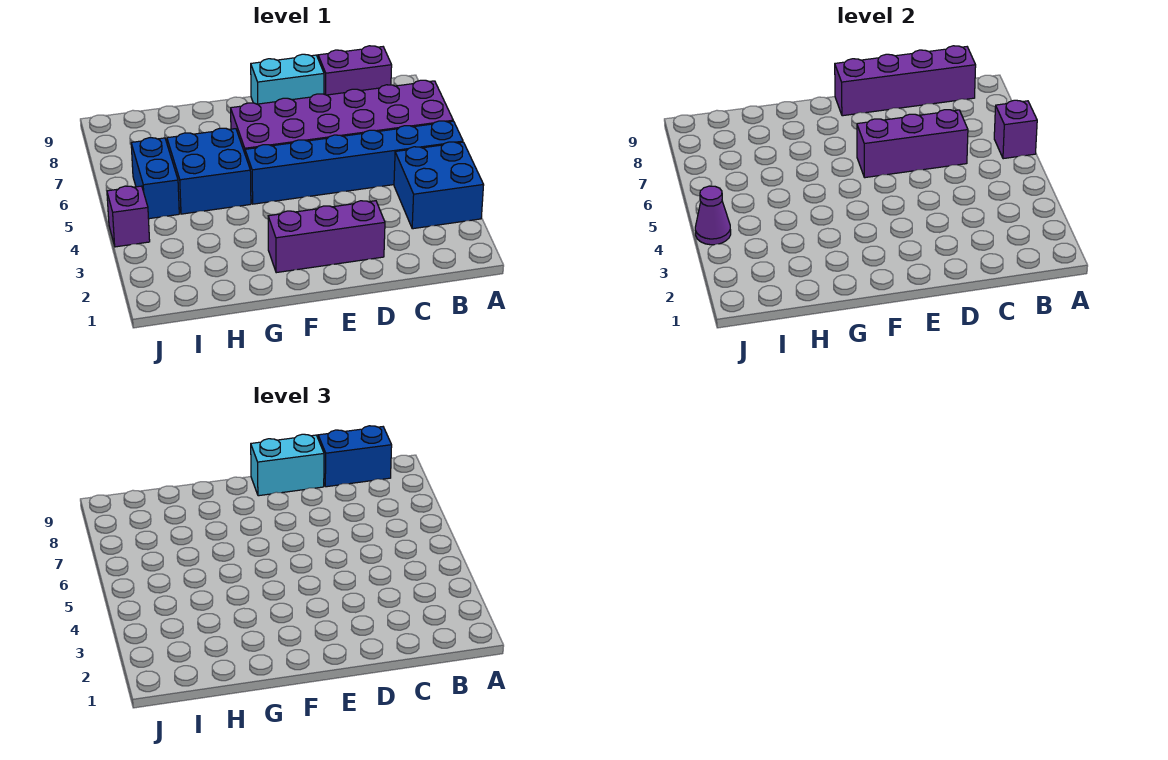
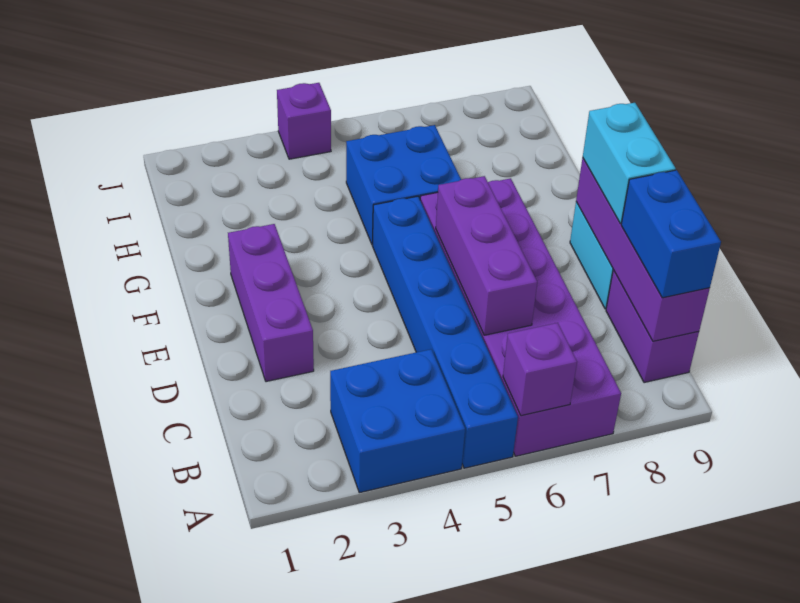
blue brick I5:I6 level 1 -> none
purple cone J4 level 2 -> none

